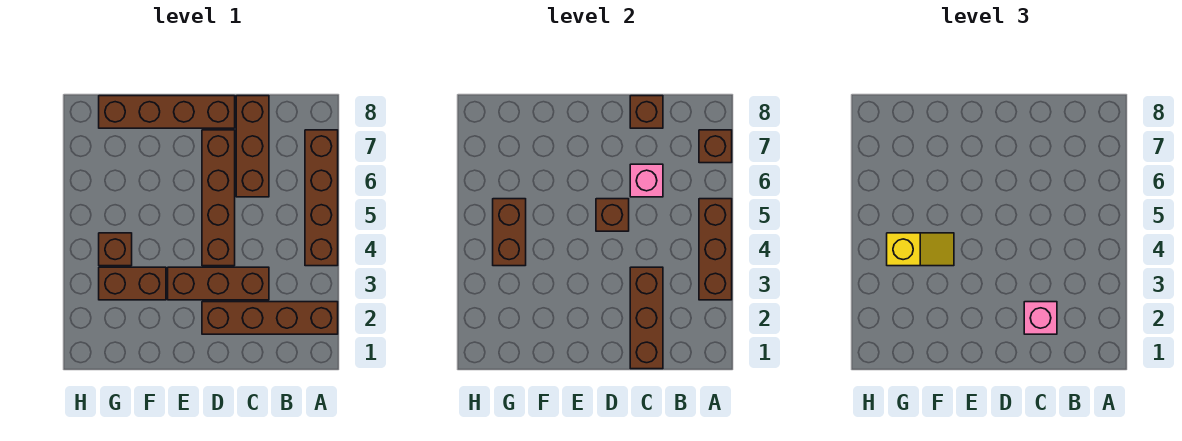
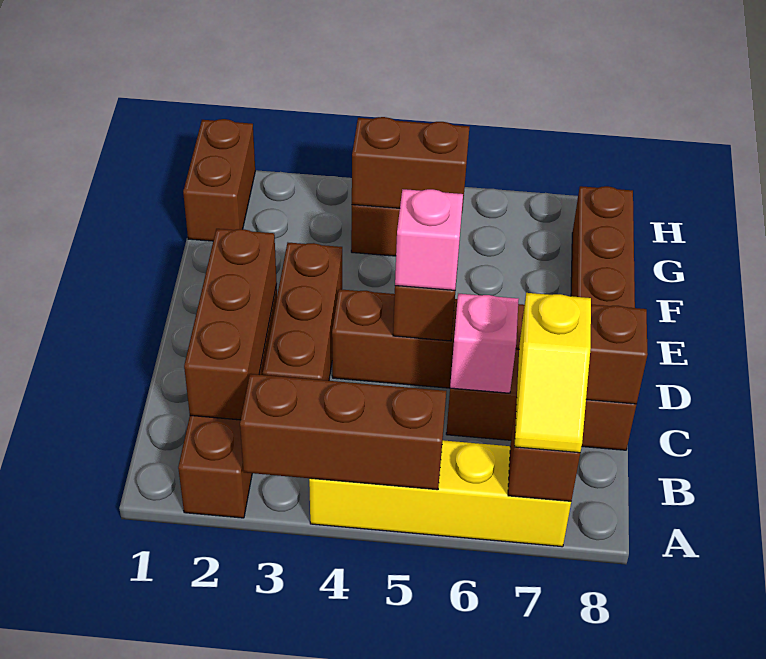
brown brick A4:A7 level 1 -> yellow brick A4:A7 level 1
brown brick C1:C3 level 2 -> brown brick B2:D2 level 2
pink brick C2 level 3 -> pink brick D5 level 3
brown brick F3:G3 level 1 -> brown brick G1:H1 level 1
yellow slope F4:G4 level 3 top G -> yellow slope A7:B7 level 3 top B

